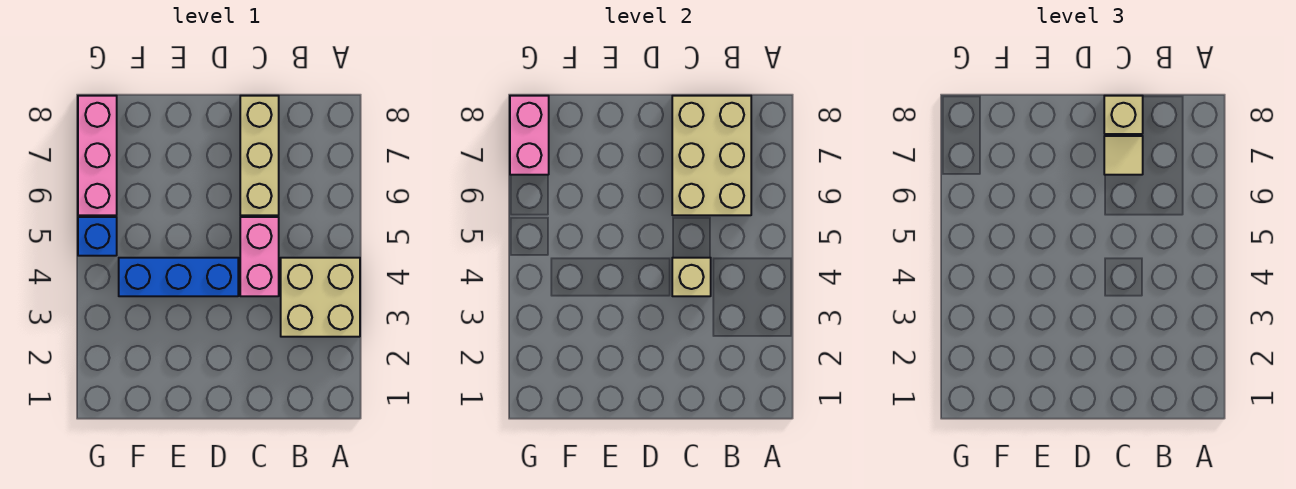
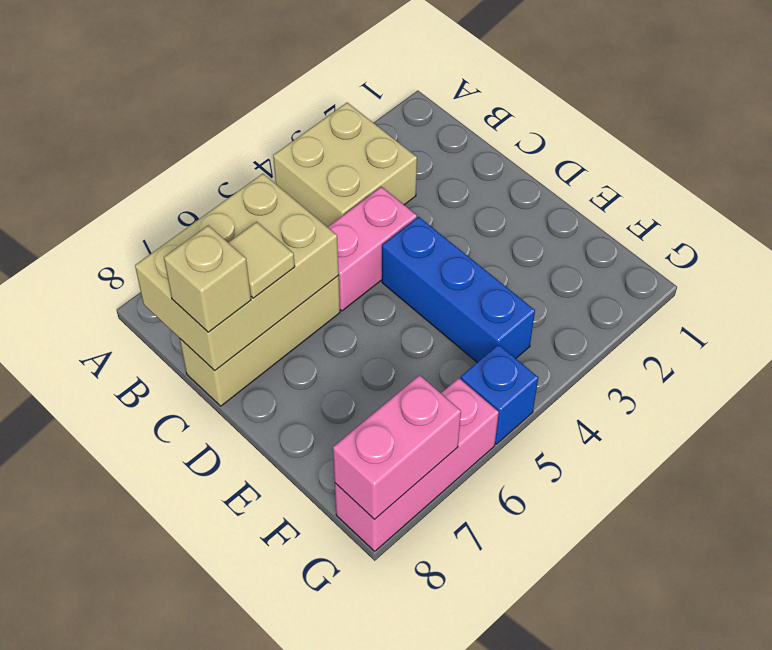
tan brick C4 level 2 -> none

